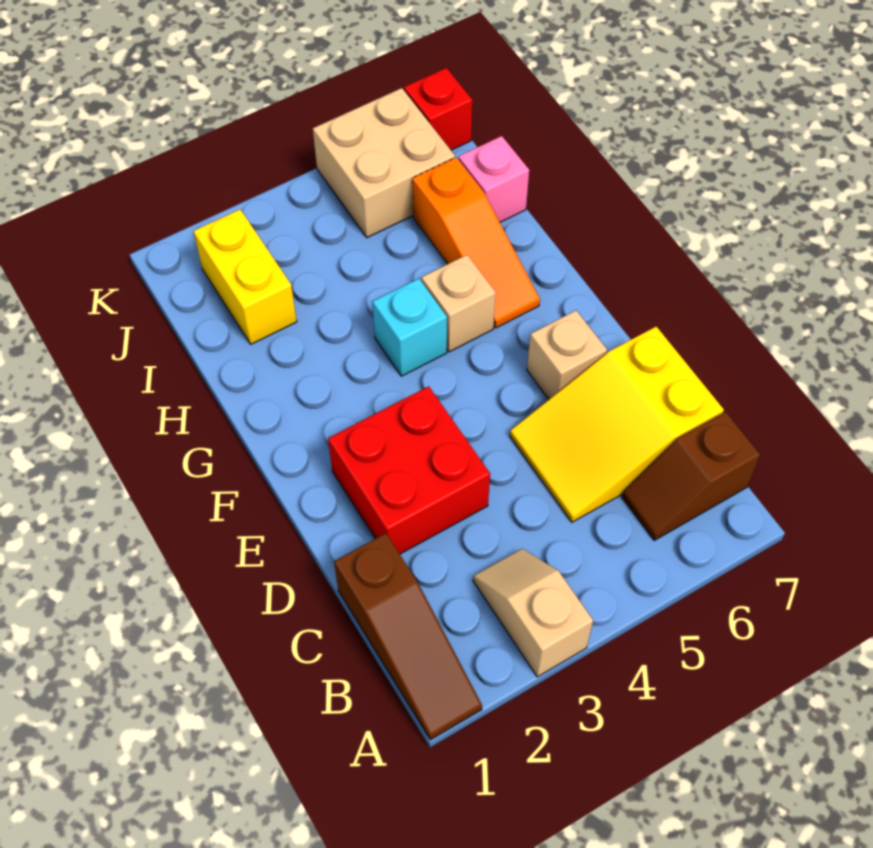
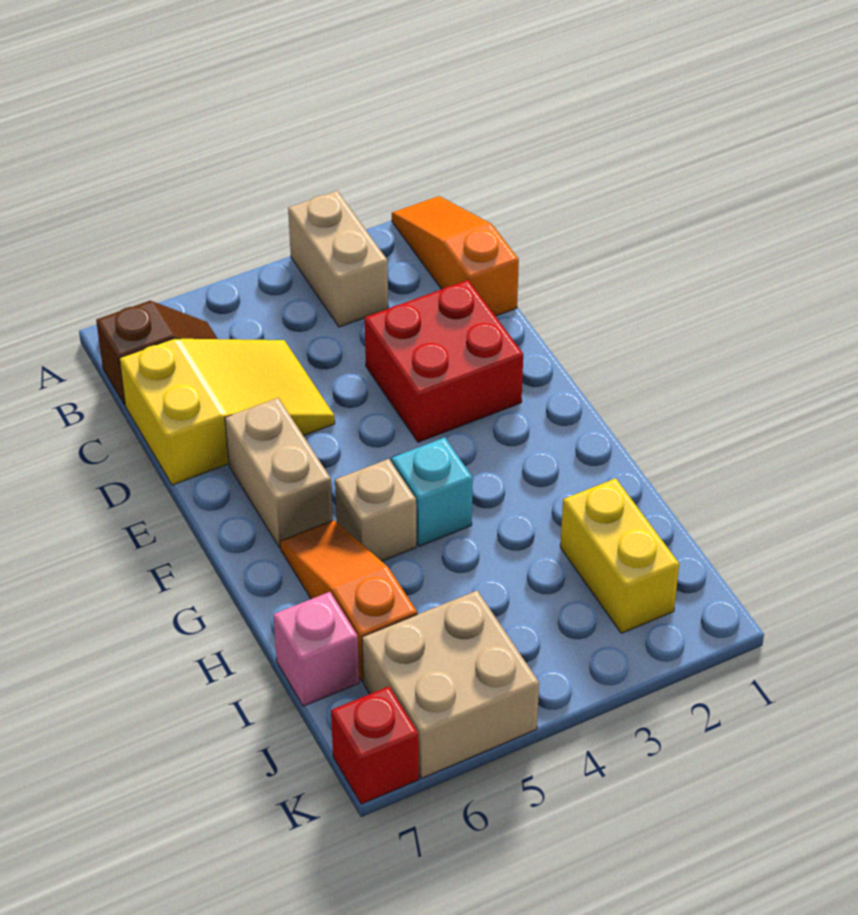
brown slope A1:C1 level 1 top C -> orange slope A1:C1 level 1 top C
tan slope A3:B3 level 1 top A -> tan brick A3:B3 level 1
tan brick E6 level 1 -> tan brick E6:F6 level 1

